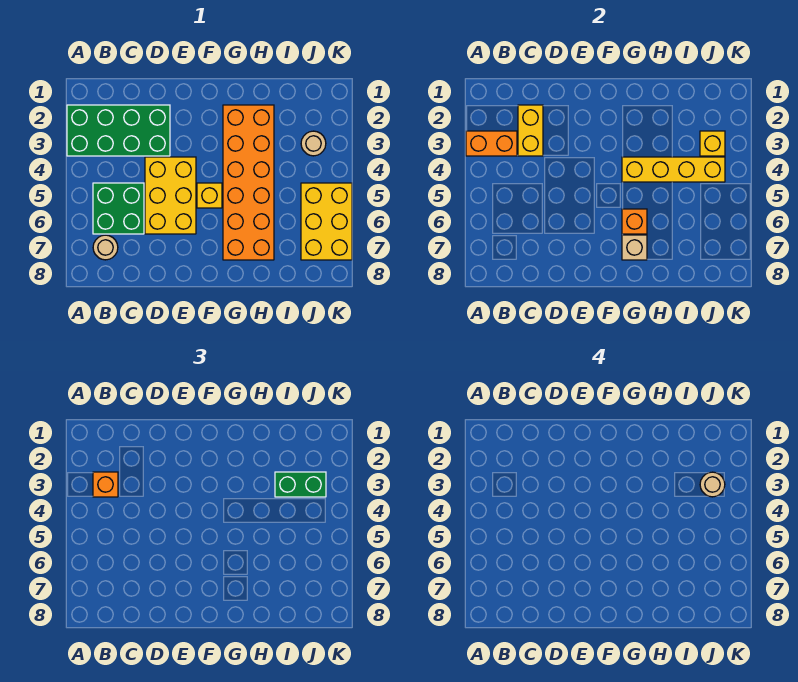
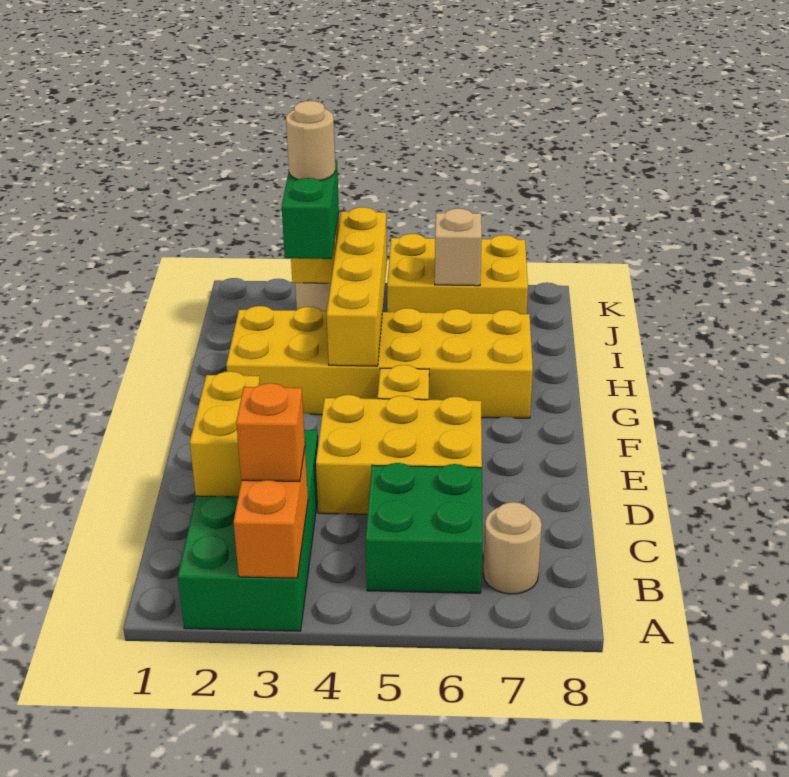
yellow brick C2:C3 level 2 -> yellow brick C2:D2 level 2
orange brick G2:H7 level 1 -> yellow brick G2:H7 level 1
orange brick G6 level 2 -> none
tan brick G7 level 2 -> tan brick J6 level 2

